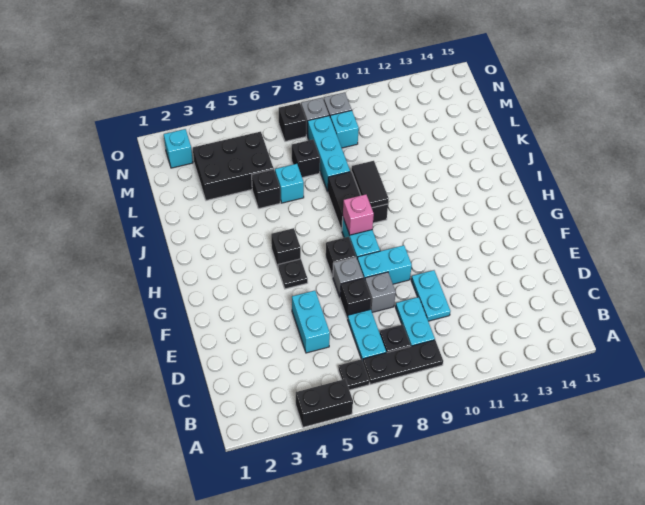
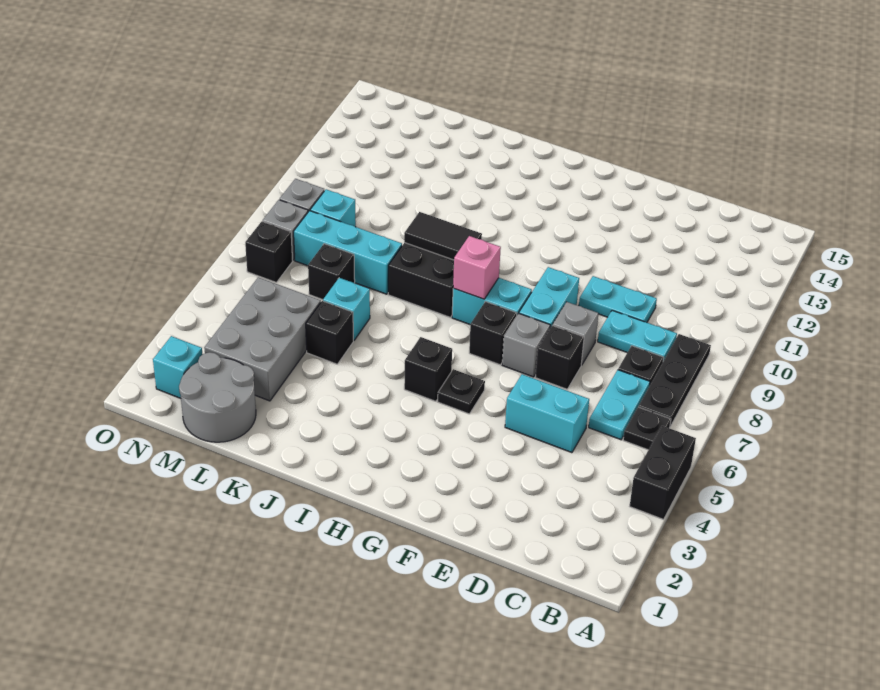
cyan plate C7:D7 level 1 -> cyan plate C6:C7 level 1
none -> grey round brick L1:M2 level 1
black brick L3:M5 level 1 -> grey brick L3:M5 level 1

